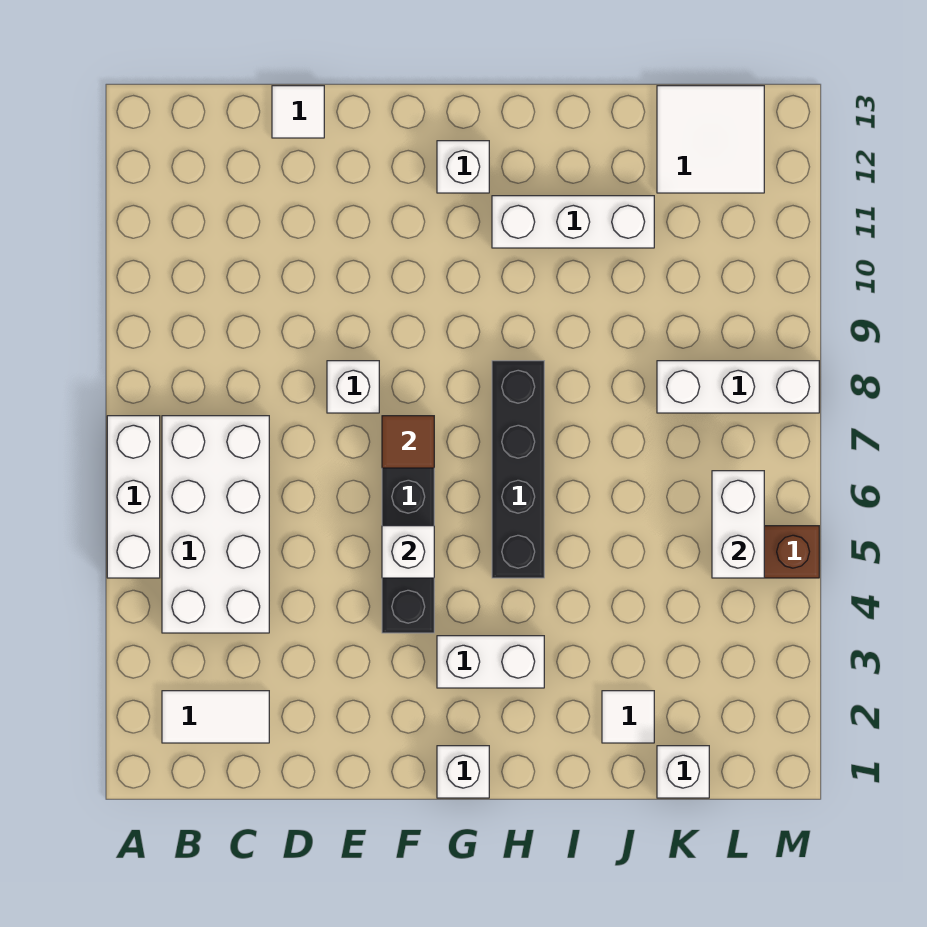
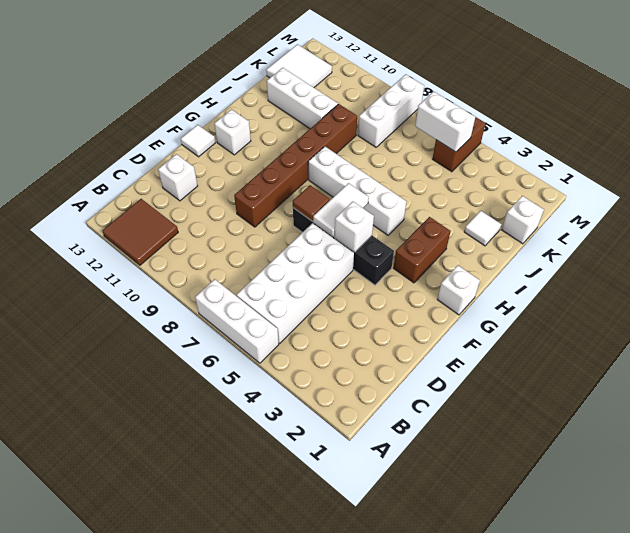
none -> brown tile A11:B12 level 1
white tile B2:C2 level 1 -> white tile F6:G6 level 2
white brick B4:C7 level 1 -> white brick B5:E6 level 1
white tile D13 level 1 -> white tile F13 level 1
white brick E8 level 1 -> white brick D12 level 1
none -> brown brick E9:J9 level 1
white brick G3:H3 level 1 -> brown brick G3:H3 level 1
black brick H5:H8 level 1 -> white brick H5:H8 level 1
white brick H11:J11 level 1 -> white brick J10:J12 level 1

